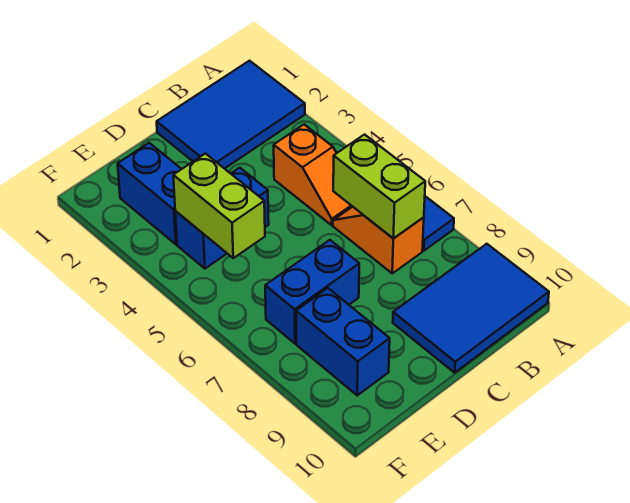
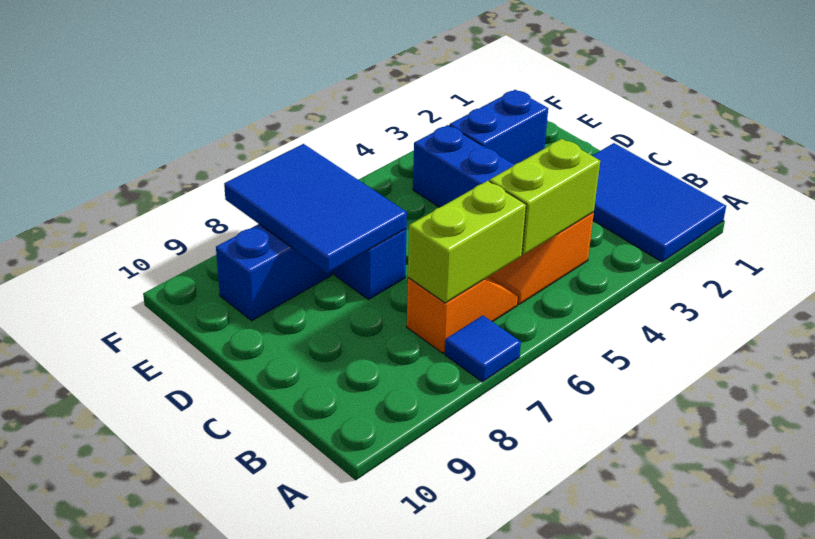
blue tile A9:C10 level 1 -> blue tile D7:F8 level 2
lime brick E4:E5 level 2 -> lime brick B4:B5 level 2

